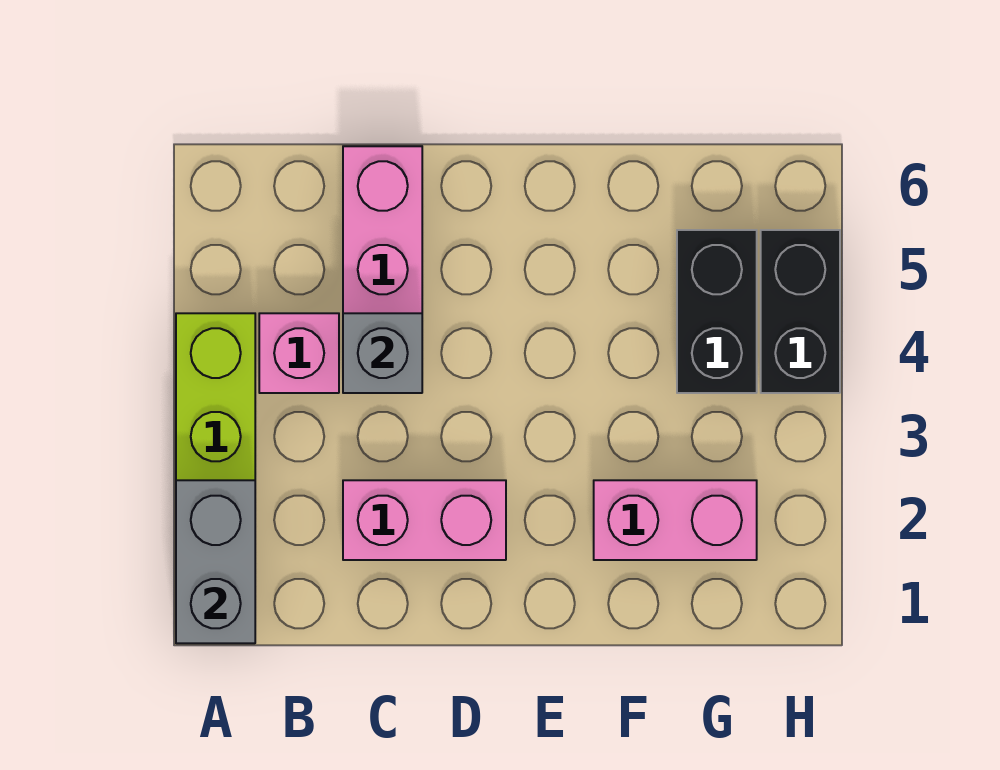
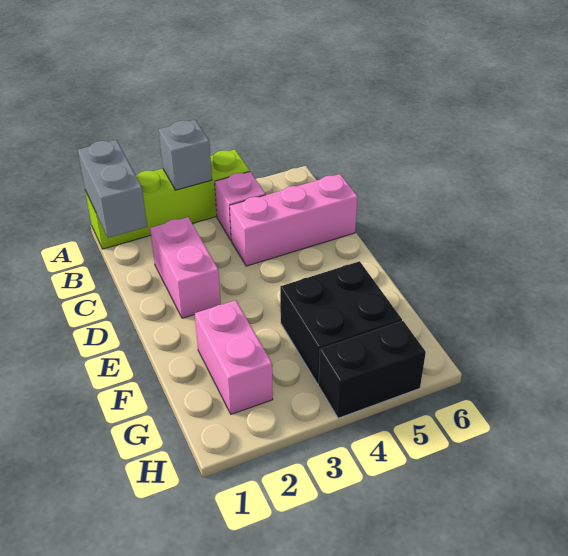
grey brick A1:A2 level 2 -> grey brick A1:B1 level 2
grey brick C4 level 2 -> grey brick A3 level 2
black brick G4:G5 level 1 -> black brick F4:G5 level 1

